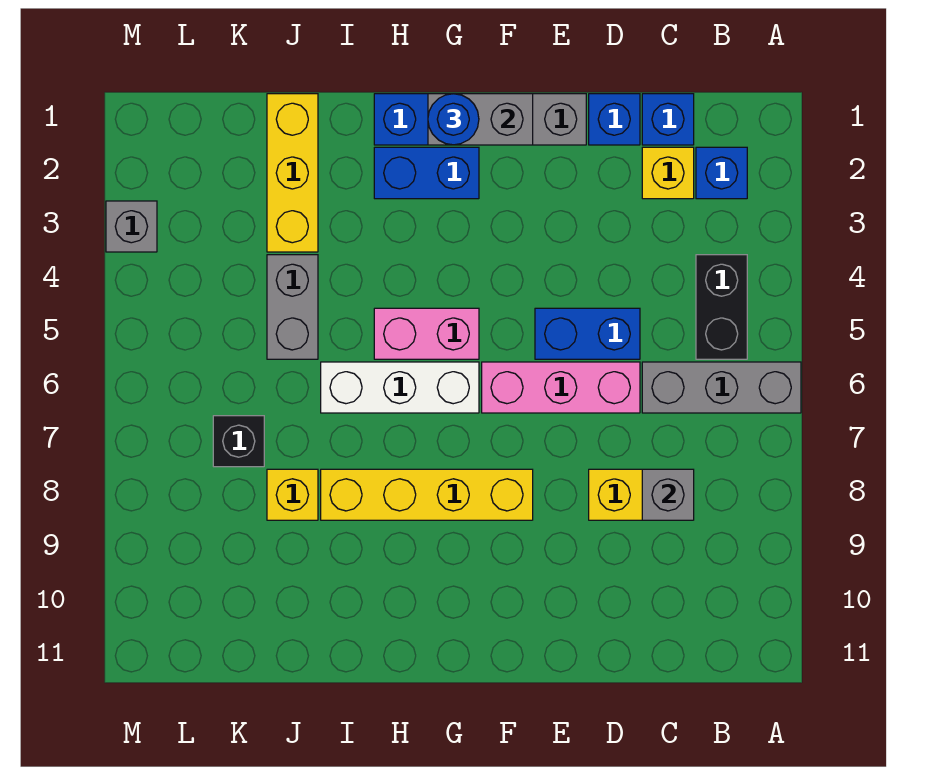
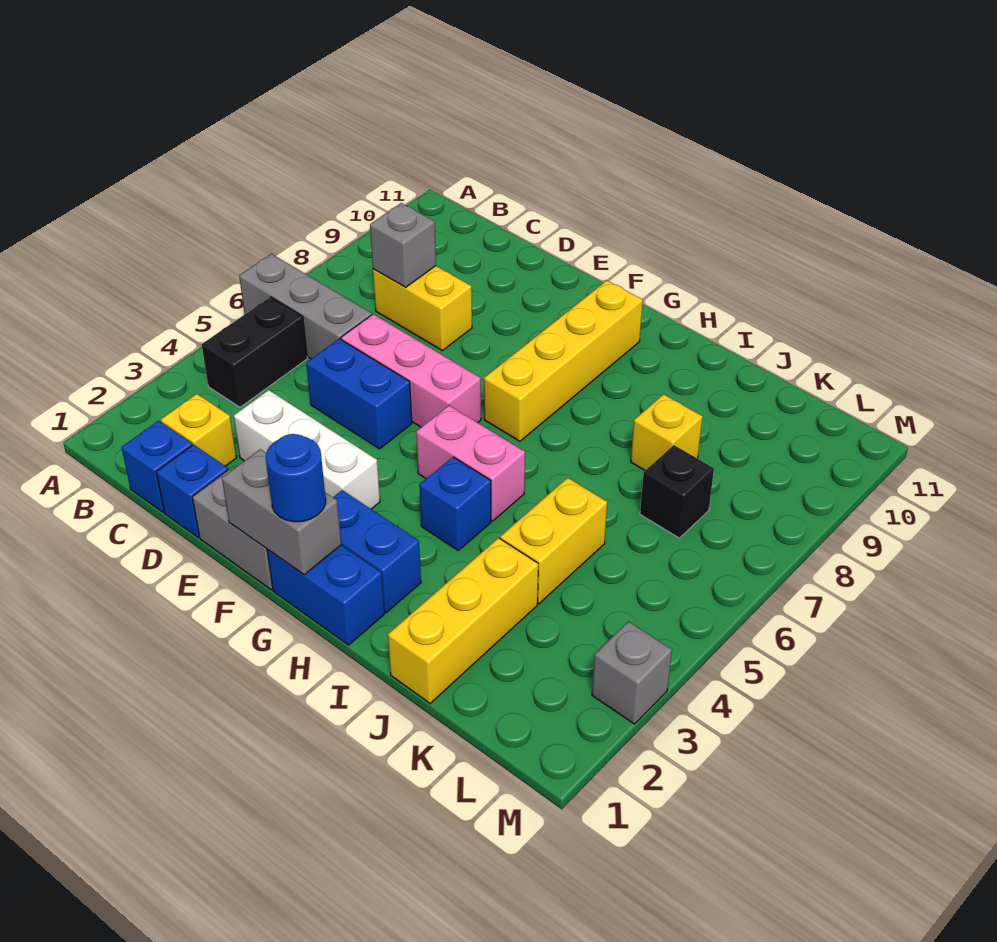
blue brick B2 level 1 -> blue brick H4 level 1
yellow brick F8:I8 level 1 -> yellow brick G7:G10 level 1
white brick G6:I6 level 1 -> white brick D3:F3 level 1
grey brick J4:J5 level 1 -> yellow brick J4:J5 level 1

